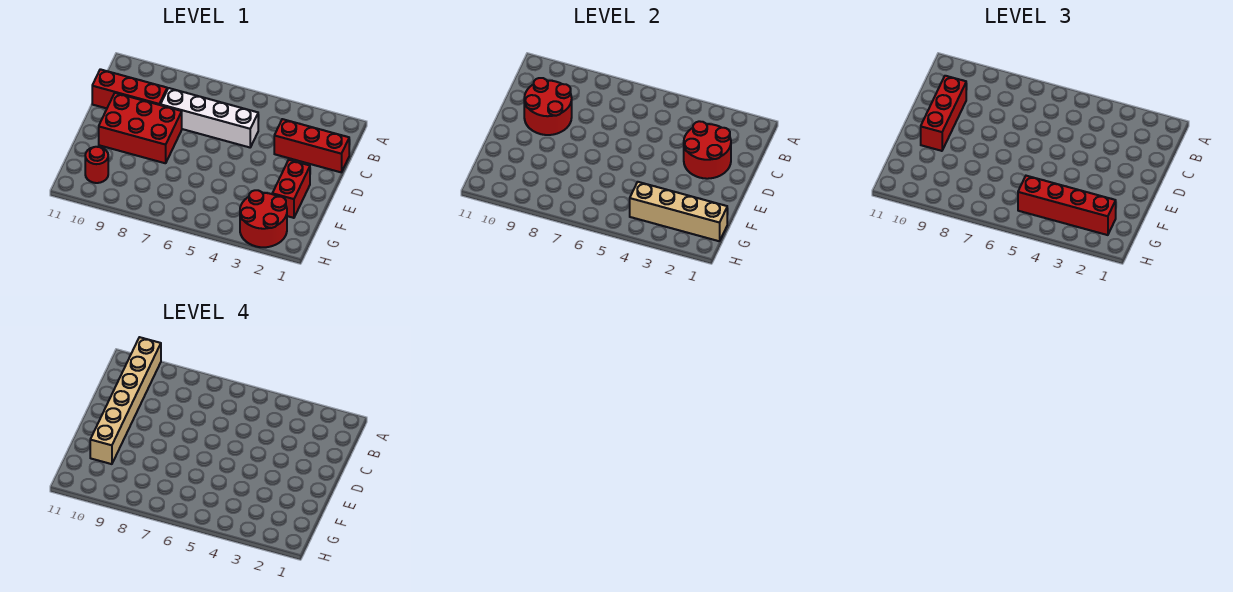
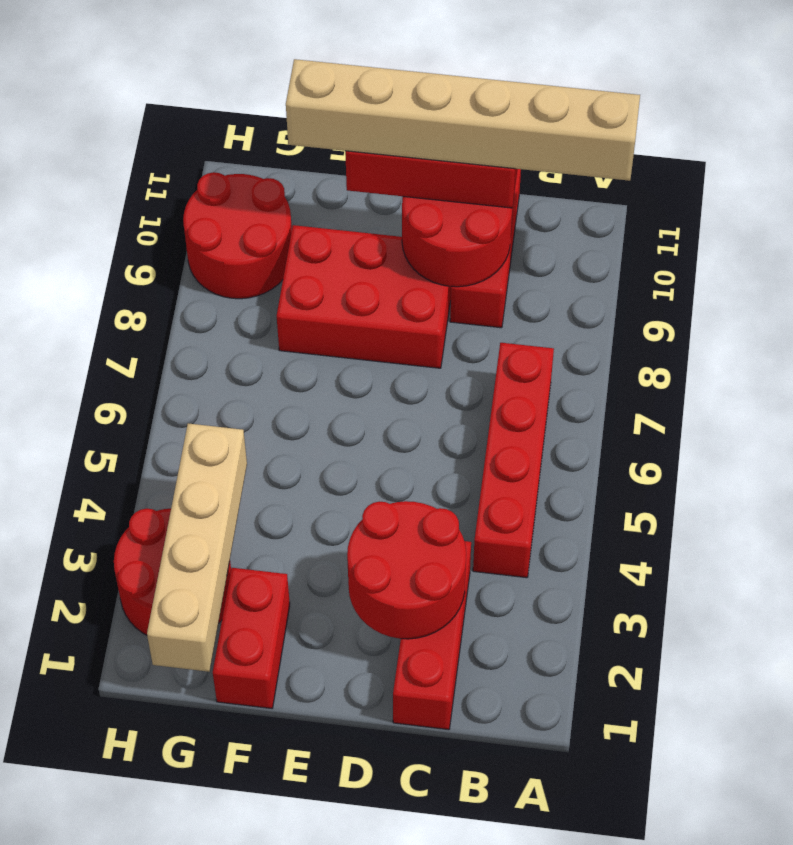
white brick C5:C8 level 1 -> none
red brick D8:E10 level 1 -> red brick D8:F9 level 1
red brick E2:F2 level 1 -> red brick F1:F2 level 1
red brick G2:G5 level 3 -> red brick B4:B7 level 1
red round brick G10 level 1 -> red round brick G9:H10 level 1

